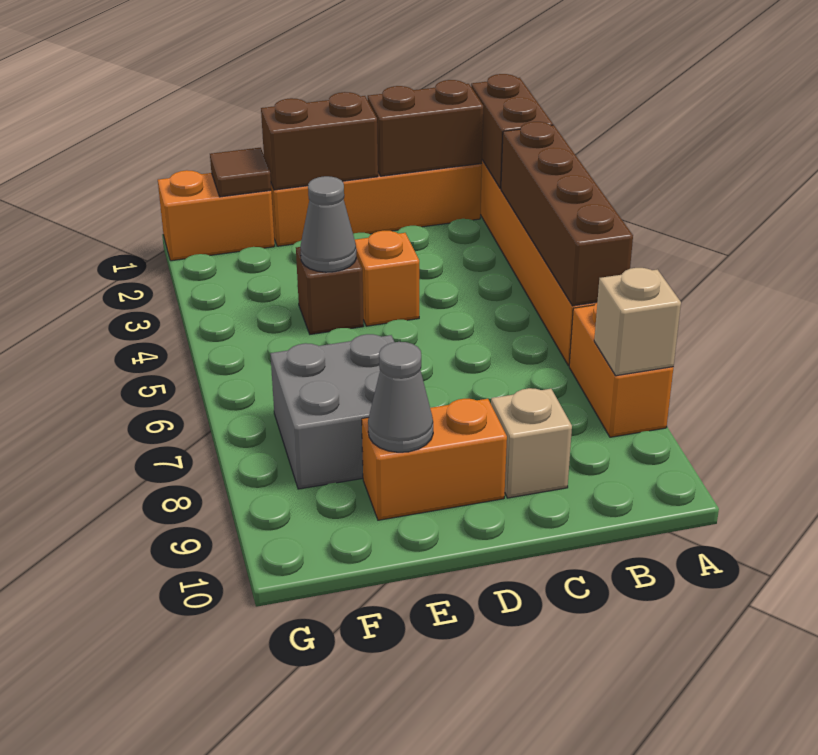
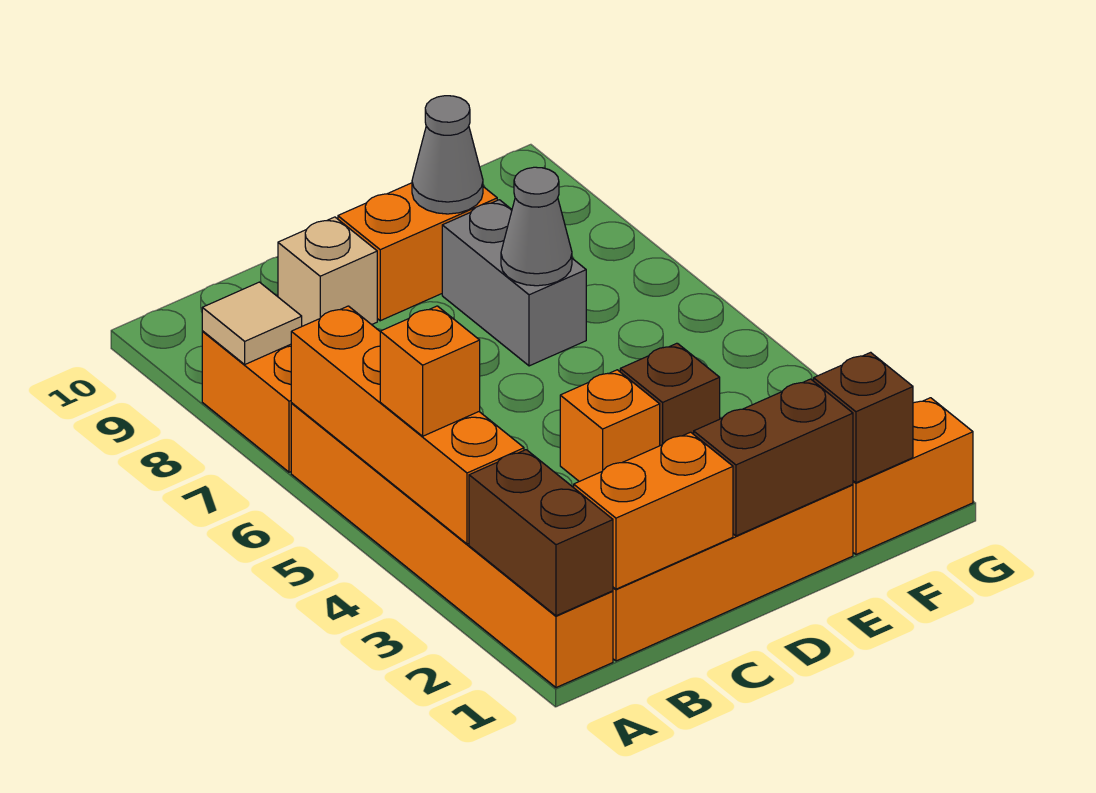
brown brick A3:A6 level 2 -> orange brick A3:A6 level 2
none -> orange brick A4 level 3
tan brick A8 level 2 -> tan tile A8 level 2
brown brick B1:C1 level 2 -> orange brick B1:C1 level 2
grey cone E4 level 2 -> grey cone E7 level 2
grey brick E7:F8 level 1 -> grey brick E7:E8 level 1
brown tile F1 level 2 -> brown brick F1 level 2

